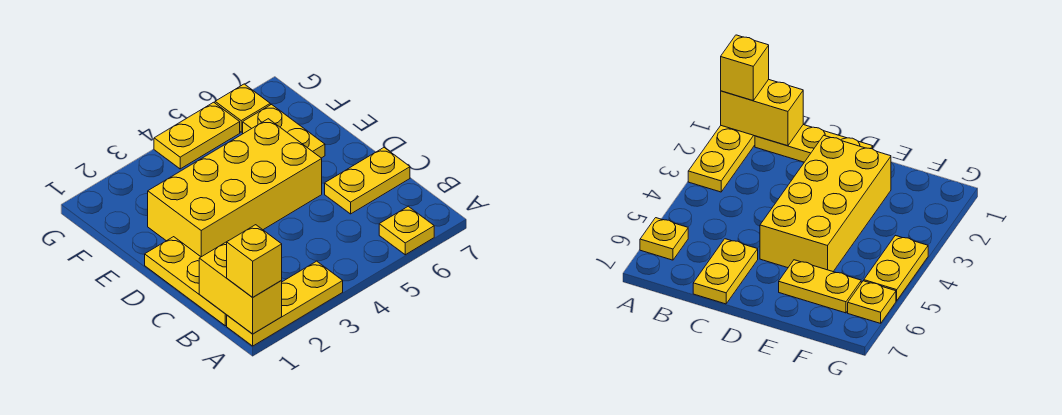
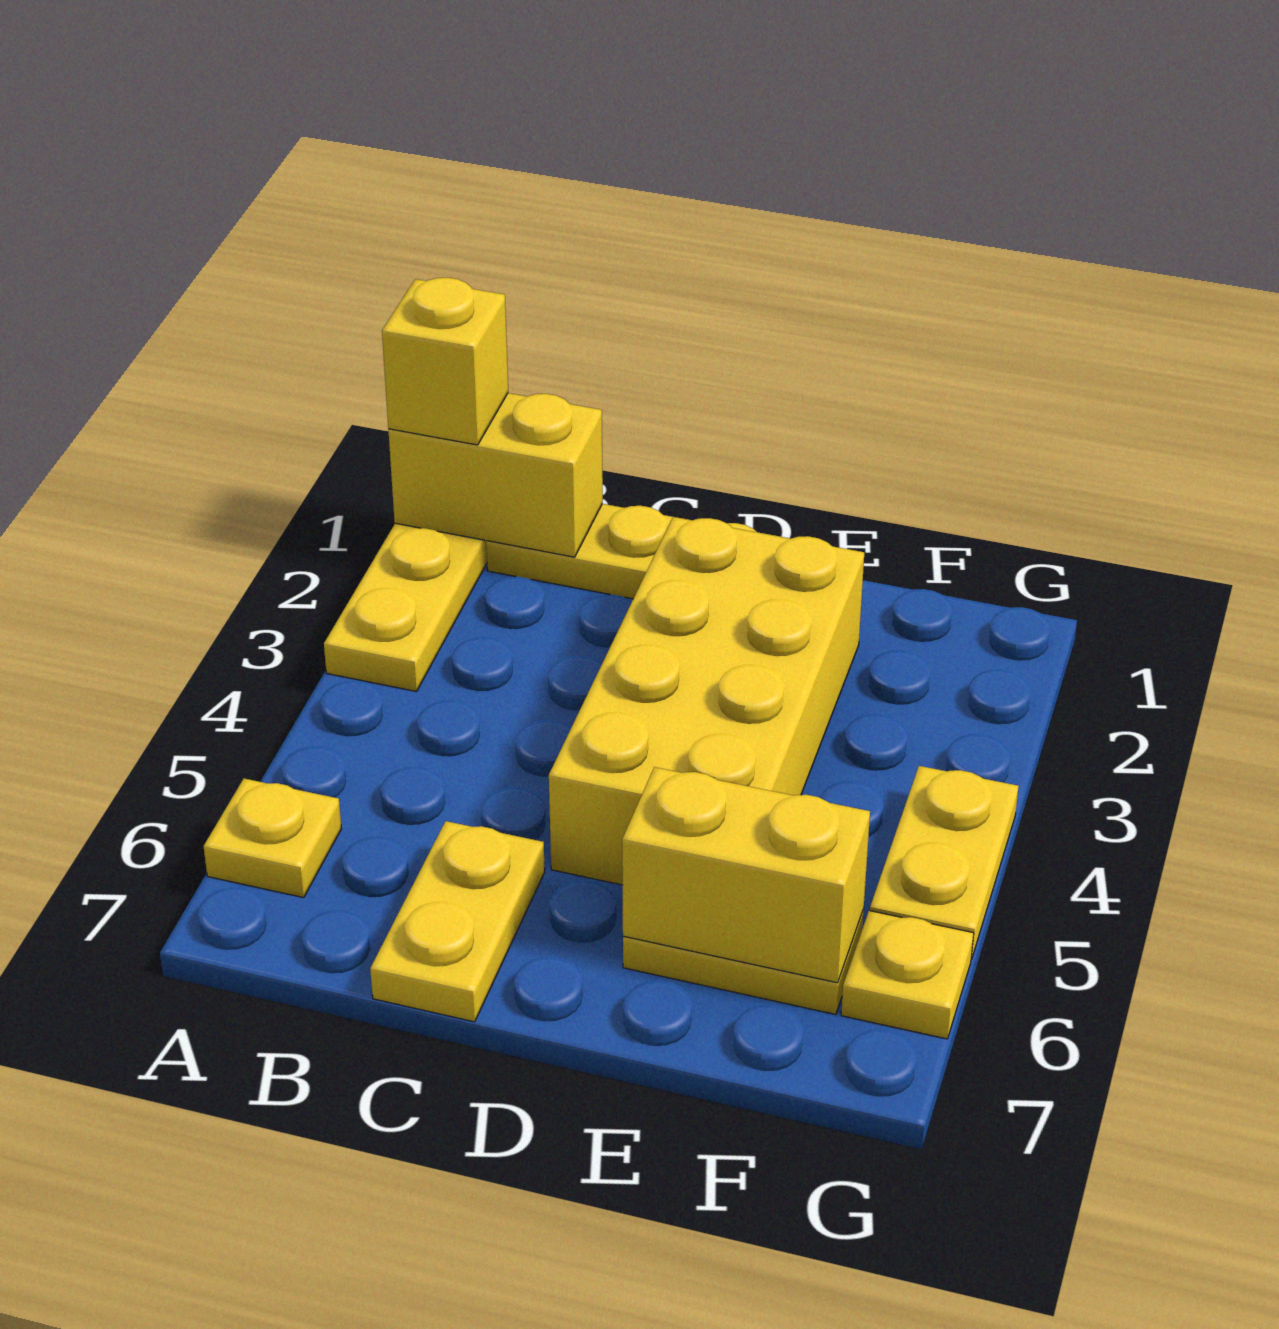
none -> yellow brick E6:F6 level 2

